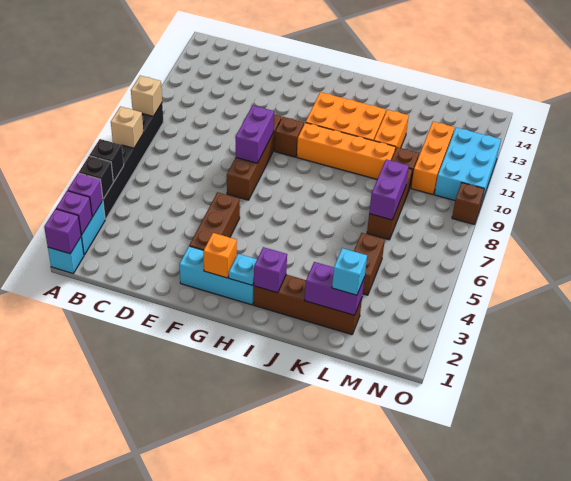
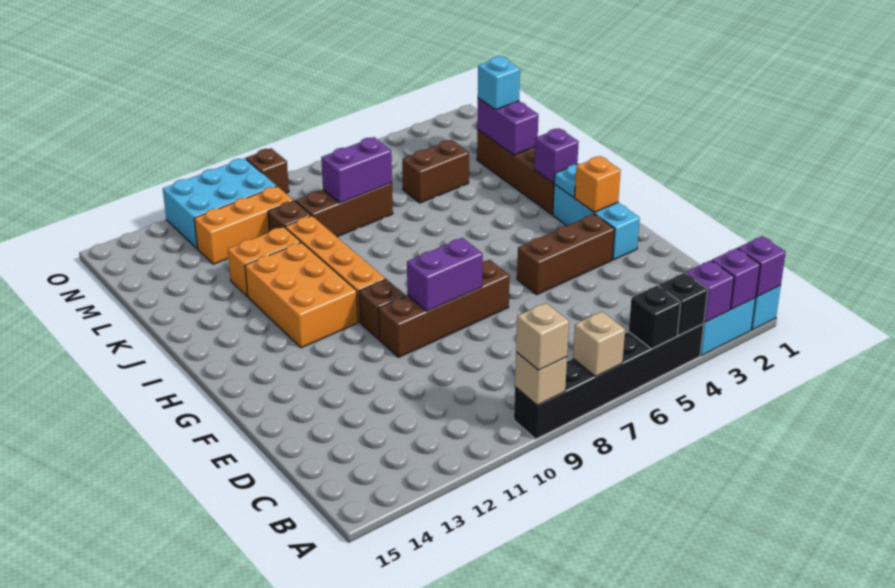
none -> tan brick A9 level 3

